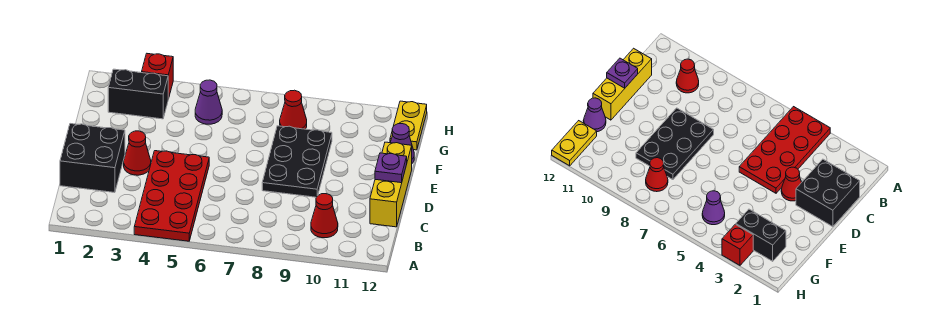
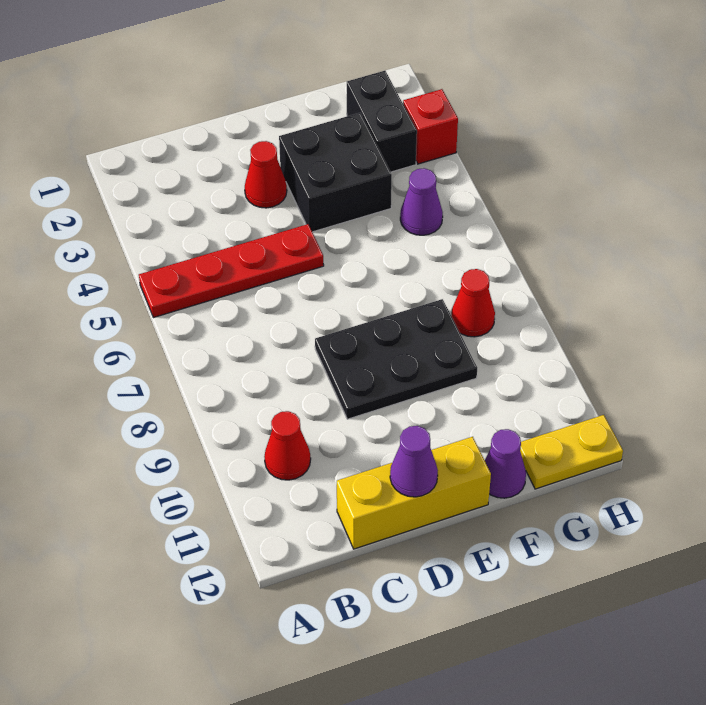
red plate A4:D5 level 1 -> red plate A5:D5 level 1
black brick C1:D2 level 1 -> black brick E3:F4 level 1
purple plate D12 level 2 -> purple cone D12 level 2

